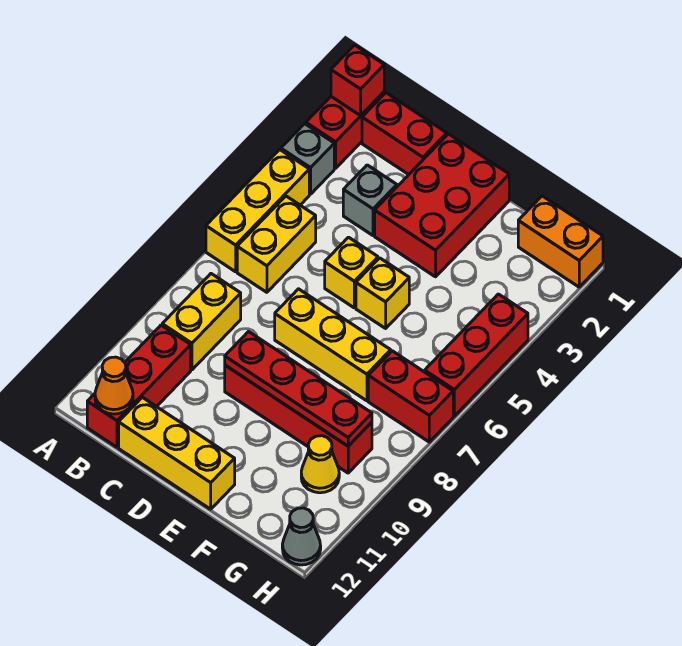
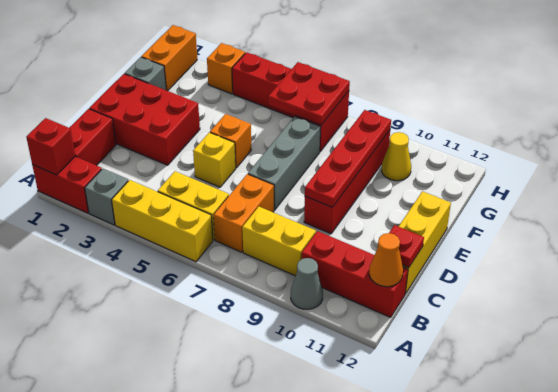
none -> orange brick B7:C7 level 1
grey brick C3 level 1 -> grey brick F1 level 1
none -> red plate C12 level 2
yellow brick D7:F7 level 1 -> grey brick D7:F7 level 1
yellow brick E5 level 1 -> orange brick E5 level 1
none -> red plate G6:H7 level 2
none -> orange brick H3 level 1
grey cone H12 level 1 -> grey cone A10 level 1

